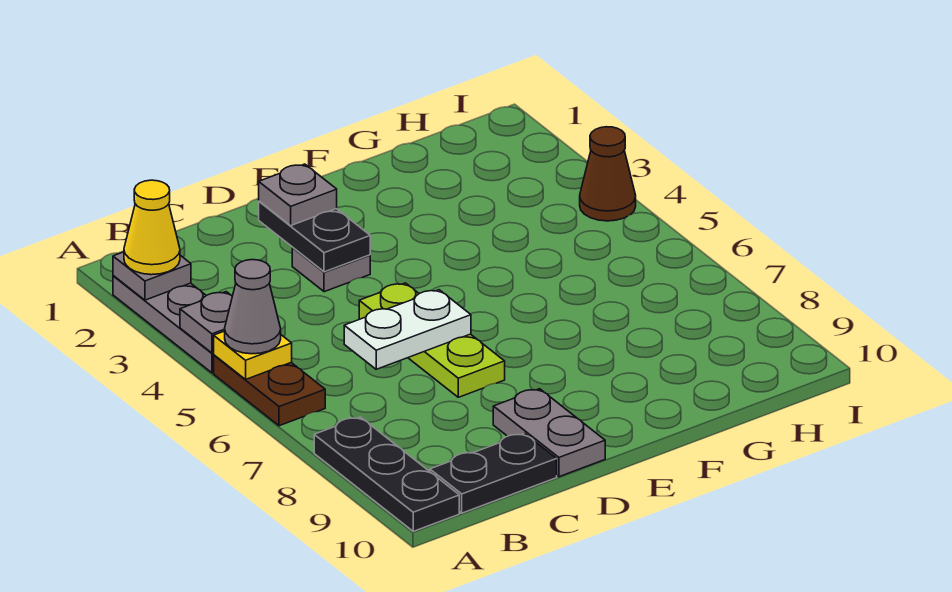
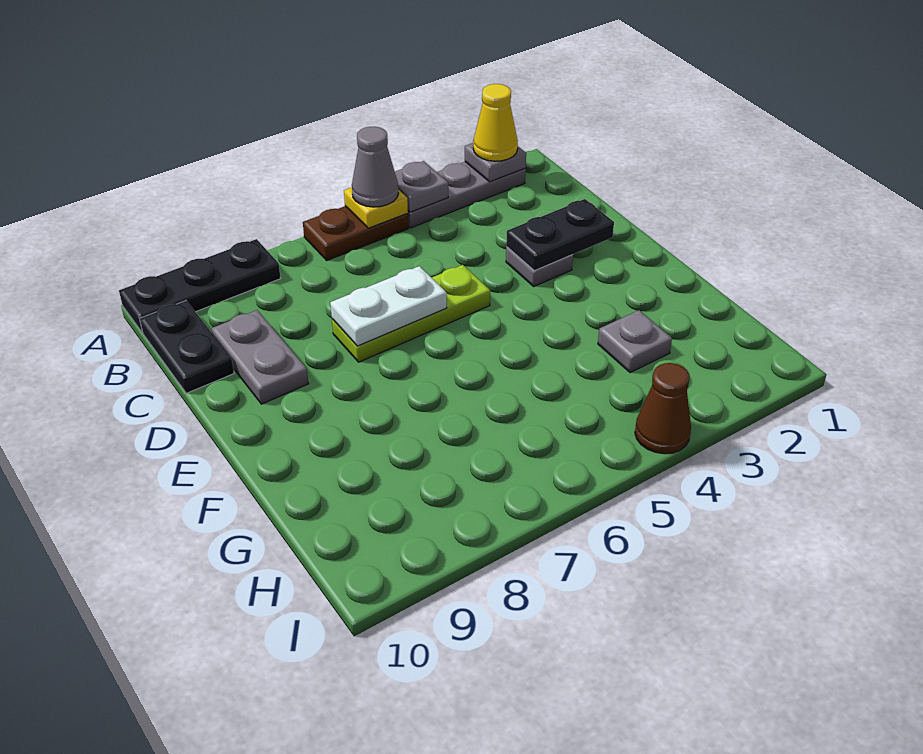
white plate C6:D6 level 2 -> white plate D6:D7 level 2
grey plate D2 level 3 -> grey plate G3 level 1
grey plate D9:D10 level 1 -> grey plate C9:D9 level 1

